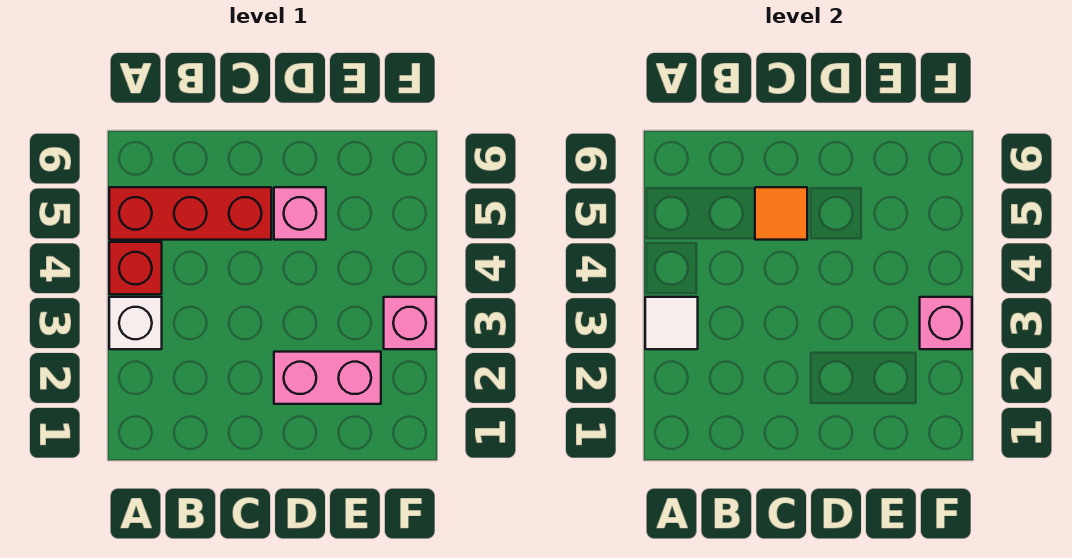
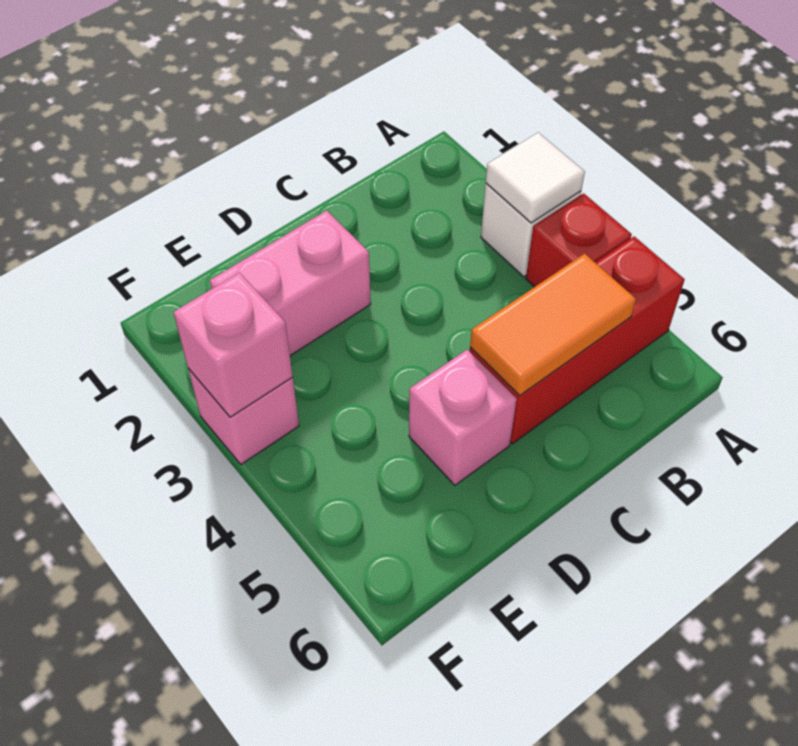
orange tile C5 level 2 -> orange tile B5:C5 level 2

